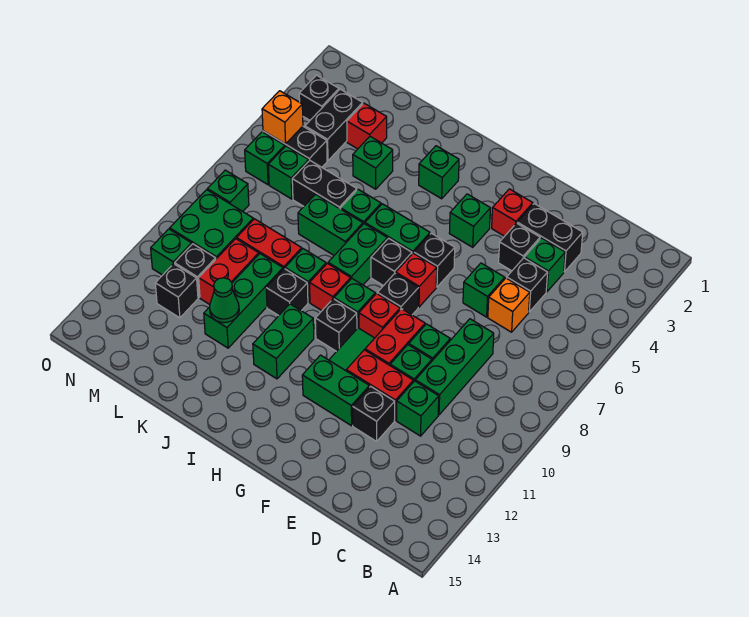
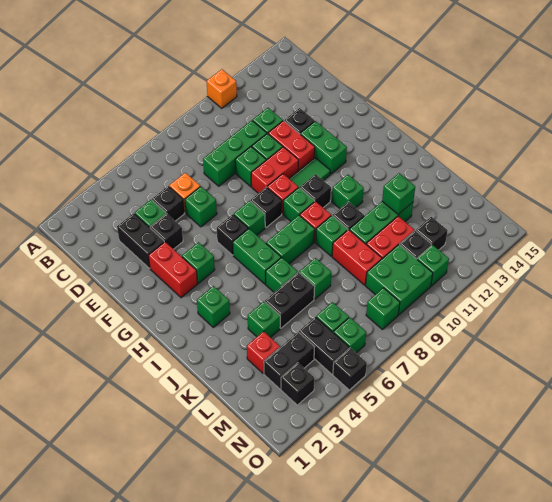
red brick F3 level 1 -> red brick F3:G3 level 1
red brick G7 level 1 -> green brick G7 level 1
black brick H7 level 1 -> black brick O5 level 1
green brick I11:I12 level 1 -> green brick I11 level 1
green brick J7:K7 level 1 -> green brick K7 level 1
black brick K6:L6 level 1 -> black brick K5:K6 level 1
green cone K12 level 2 -> green brick K12 level 2
orange brick N5 level 2 -> orange brick A11 level 1

